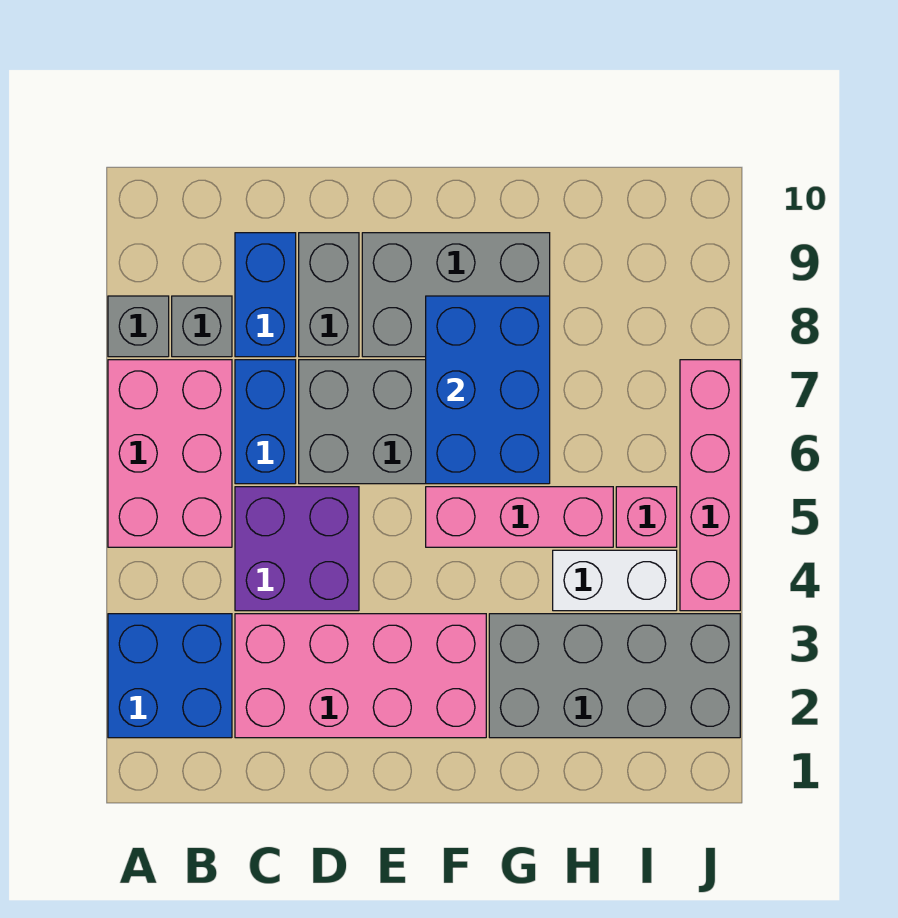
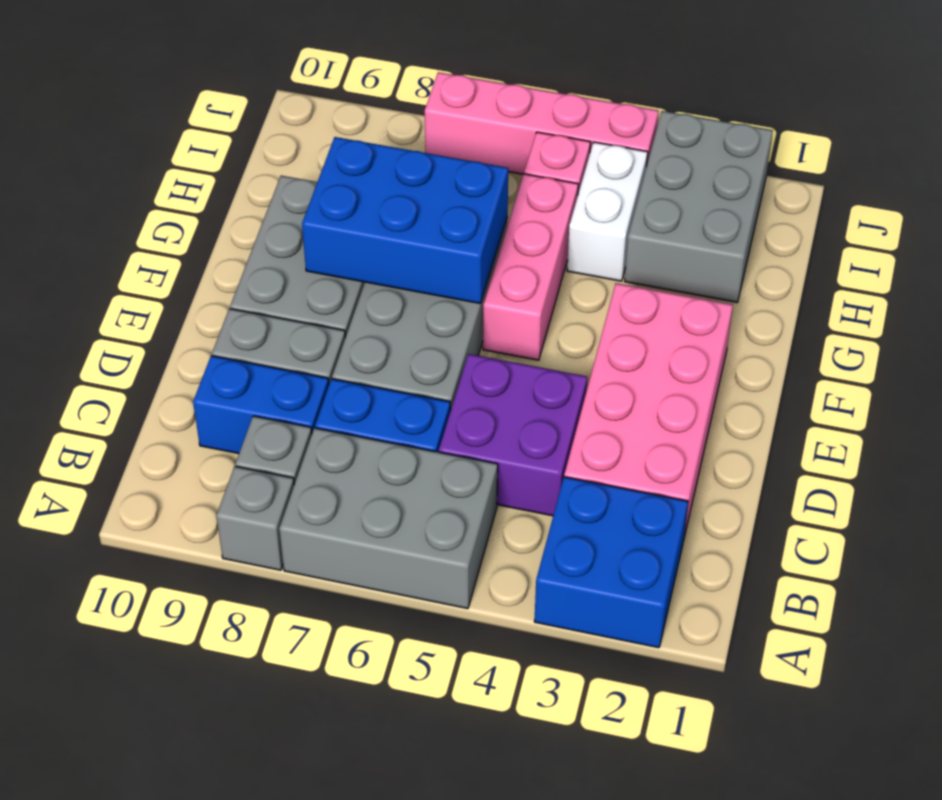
pink brick A5:B7 level 1 -> grey brick A5:B7 level 1
grey brick G2:J3 level 1 -> grey brick H2:J3 level 1

